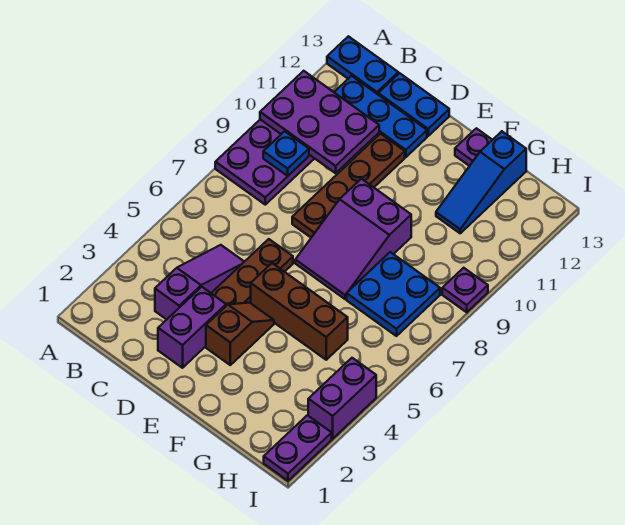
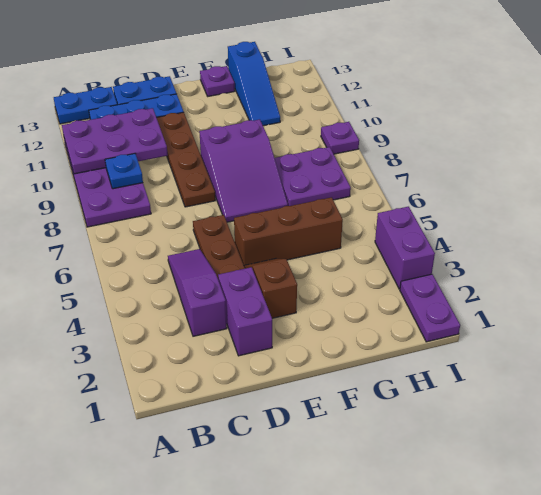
blue plate G7:H8 level 1 -> purple plate G7:H8 level 1

